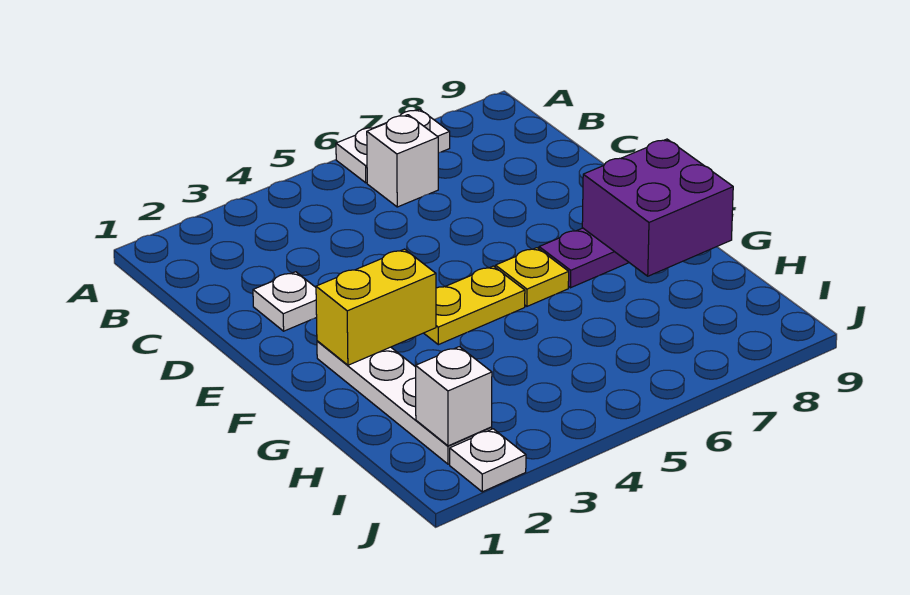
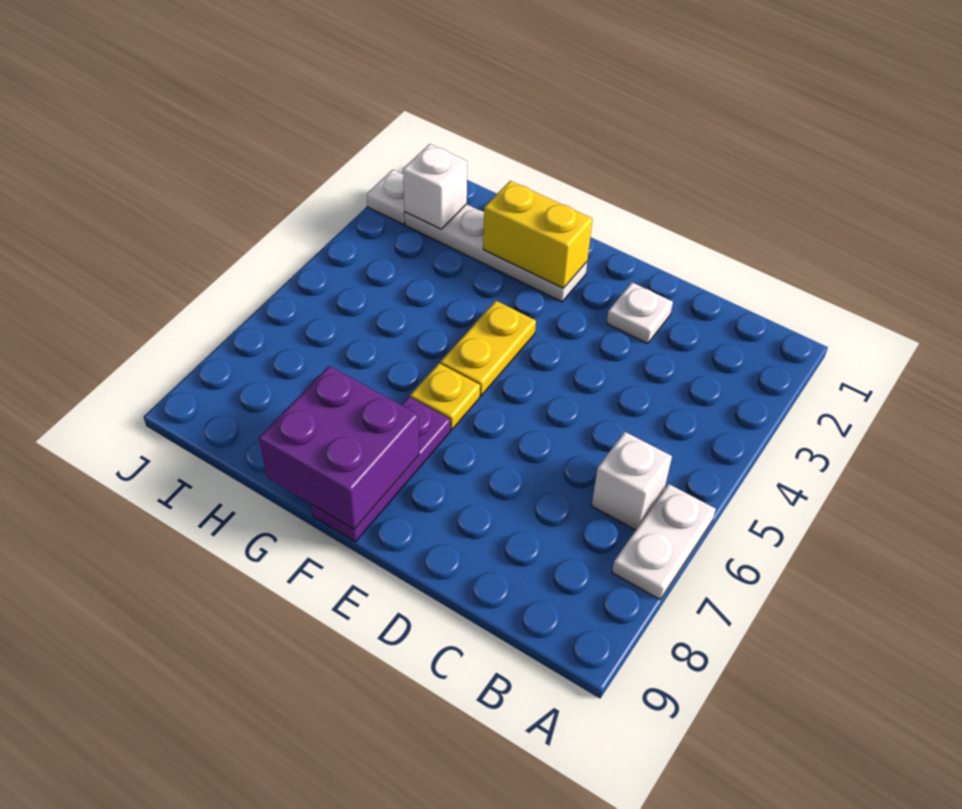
yellow brick F2:F3 level 2 -> yellow brick F2:G2 level 2

